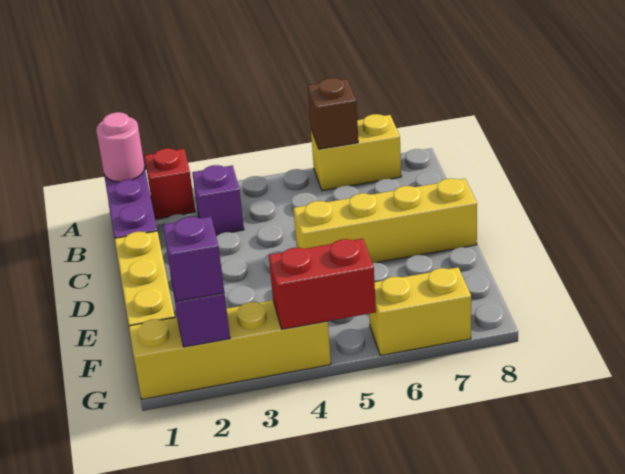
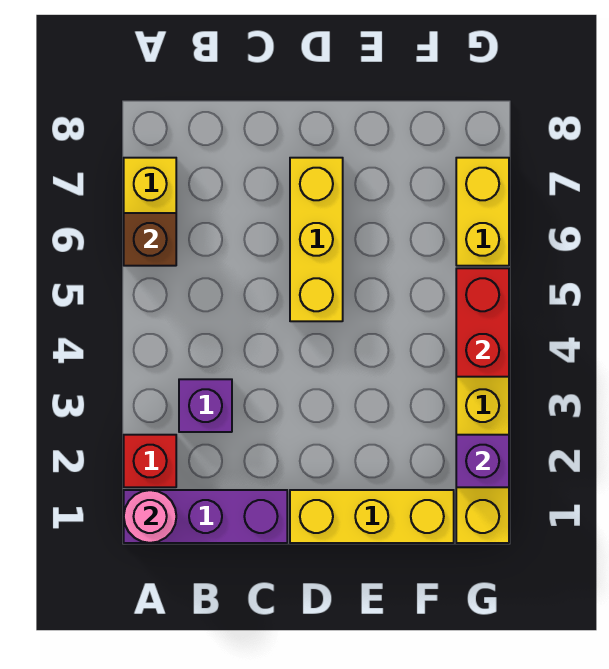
yellow brick D5:D8 level 1 -> yellow brick D5:D7 level 1
purple brick G2 level 3 -> none

